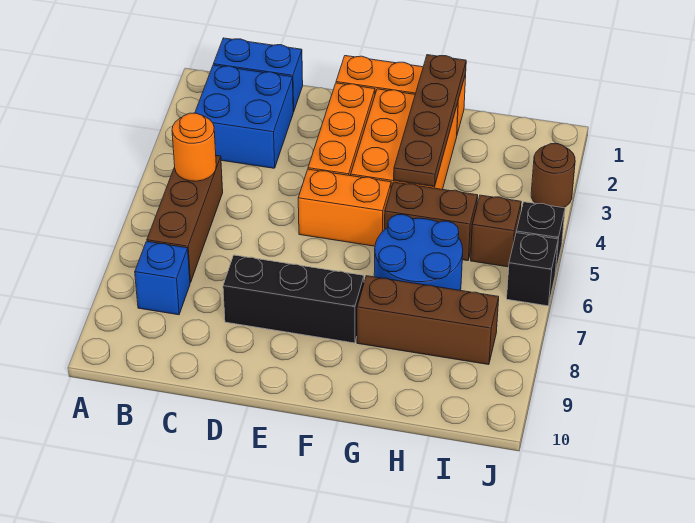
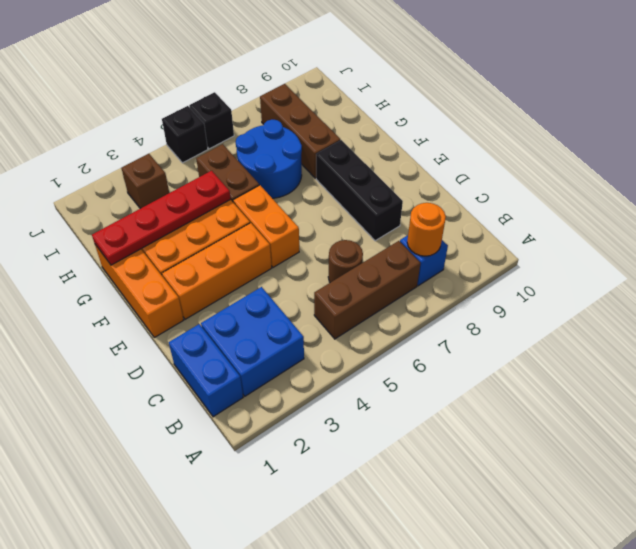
orange round brick B5 level 2 -> orange round brick B8 level 2
brown plate G1:G4 level 2 -> red plate G1:G4 level 2
brown brick I5 level 1 -> brown brick I3 level 1
brown round brick J3 level 1 -> brown round brick C6 level 1

